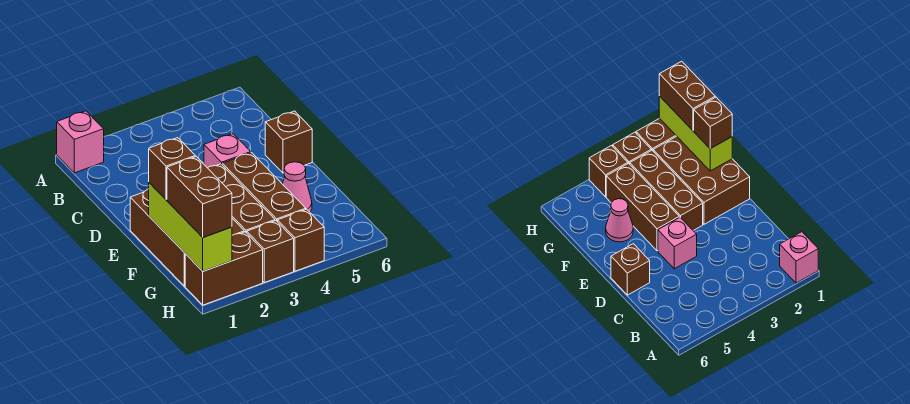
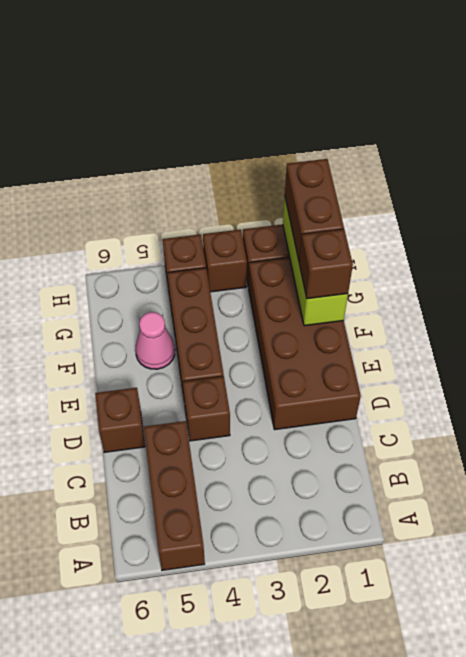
pink brick A1 level 1 -> none
pink brick D4 level 1 -> brown brick D4 level 1
brown brick E1:G2 level 1 -> brown brick D1:G2 level 1
brown brick E3:G3 level 1 -> brown brick A5:C5 level 1

